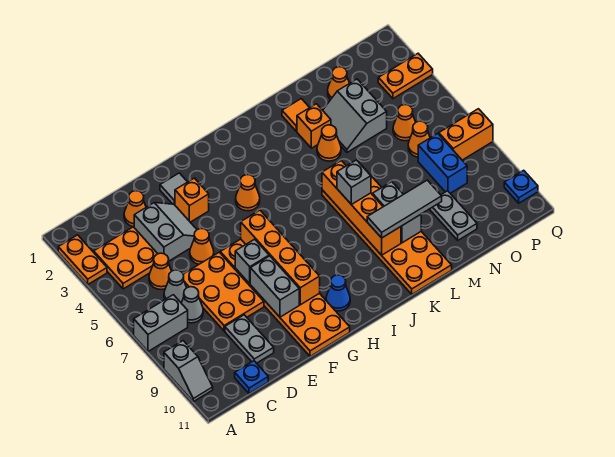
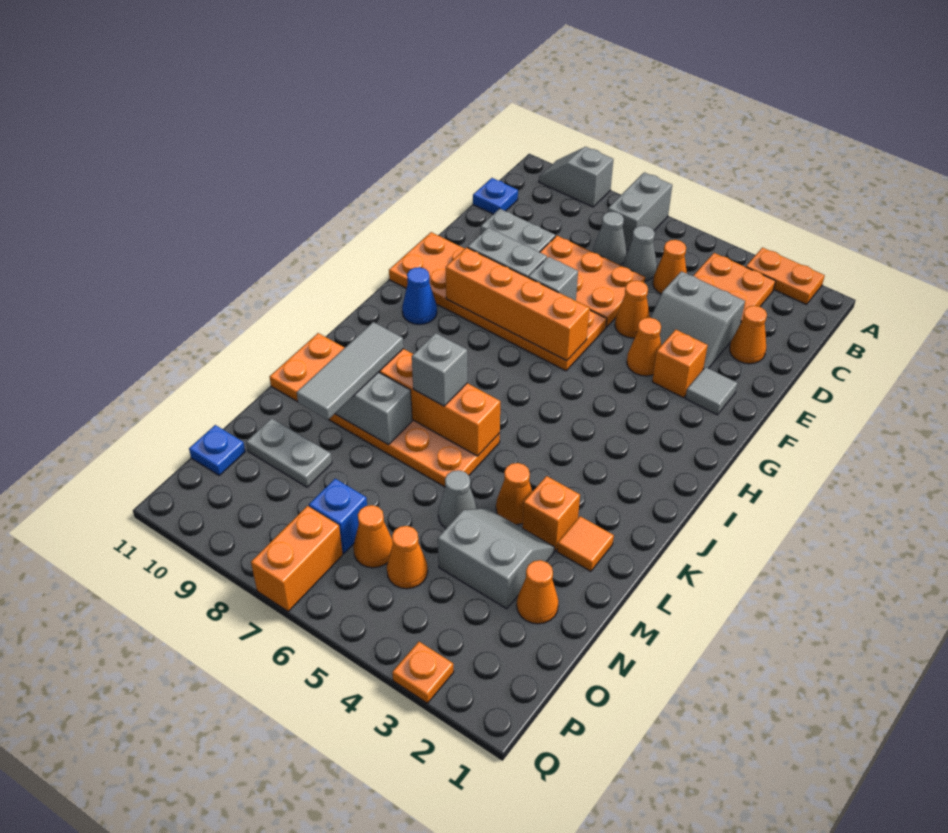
orange cone H4 level 1 -> orange cone F4 level 1
none -> grey cone M5 level 1
blue brick O7:O8 level 1 -> blue brick O7 level 1
orange plate P3:Q3 level 1 -> orange plate Q3 level 1
blue plate Q10 level 1 -> blue plate O11 level 1

